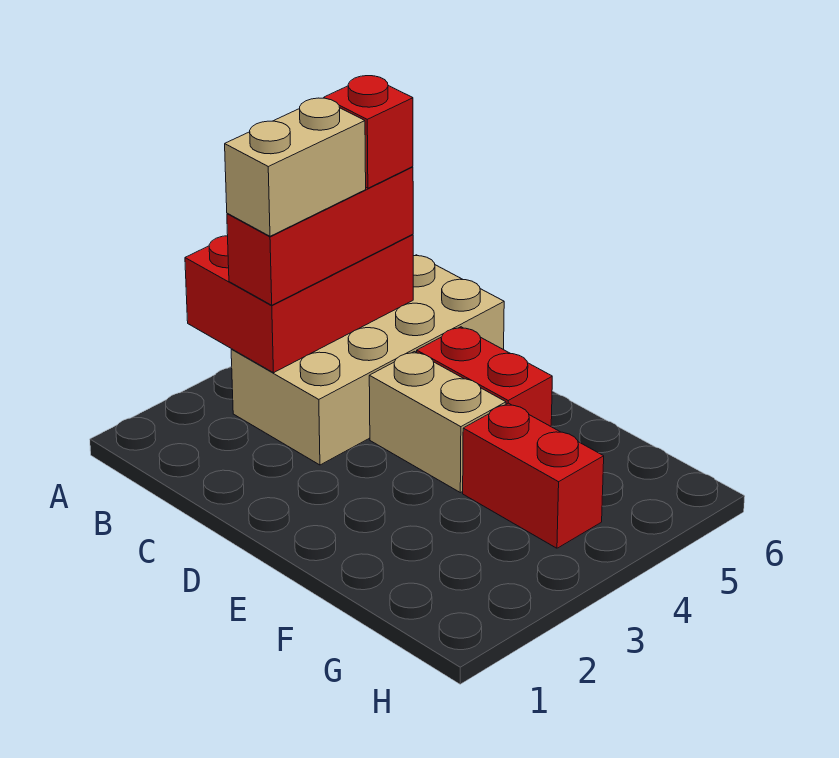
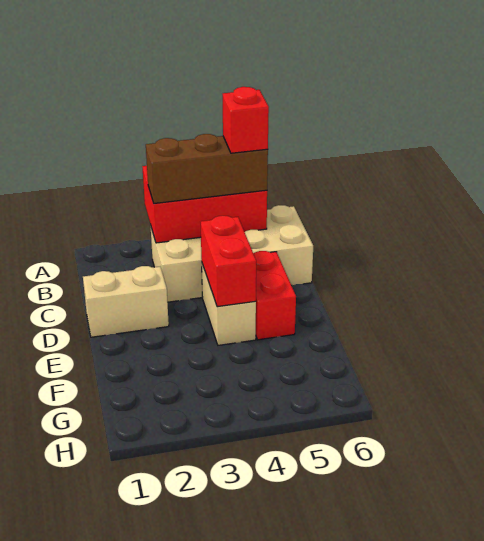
red brick B3:B5 level 3 -> brown brick B3:B5 level 3
tan brick B3:B4 level 4 -> tan brick D1:D2 level 1
red brick F4:G4 level 1 -> red brick D4:E4 level 2

